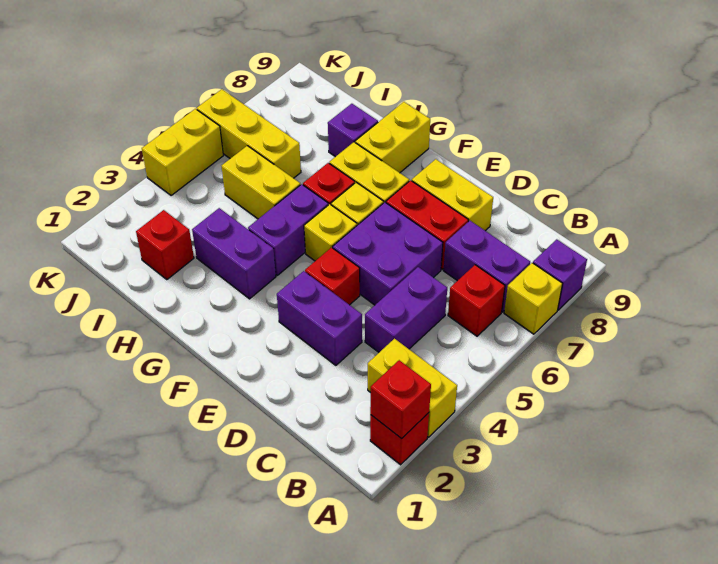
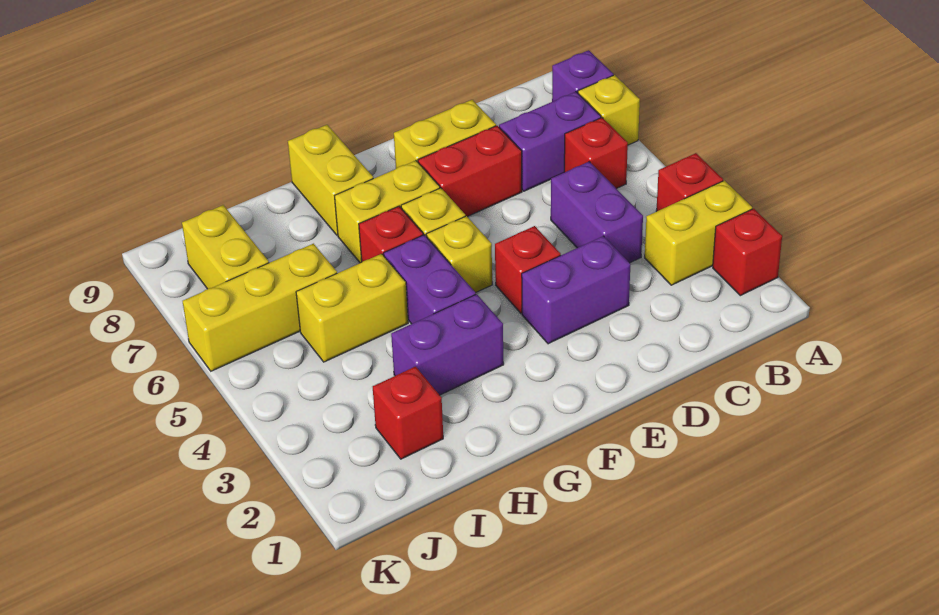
red brick A2 level 2 -> red brick A4 level 1
purple brick D5:E6 level 1 -> none
purple brick H8 level 1 -> none
yellow brick K4:K5 level 1 -> yellow brick J7:J8 level 1

